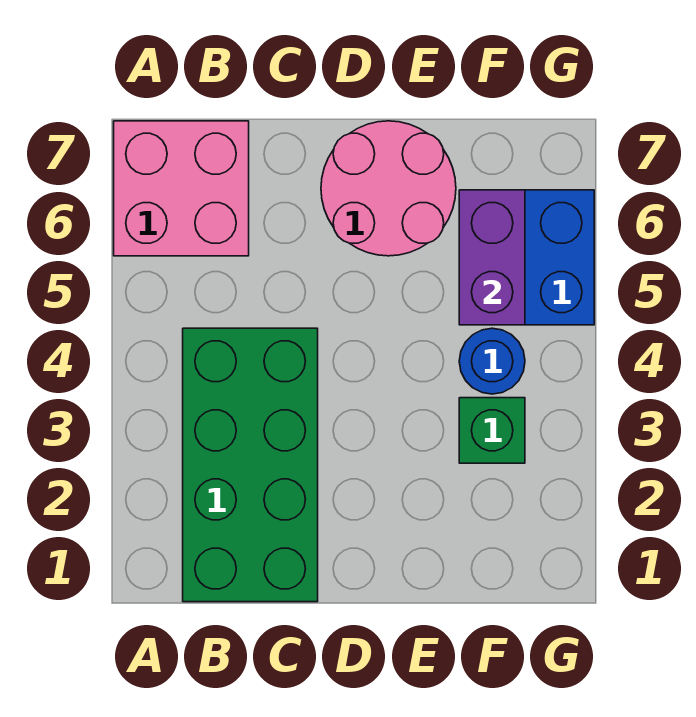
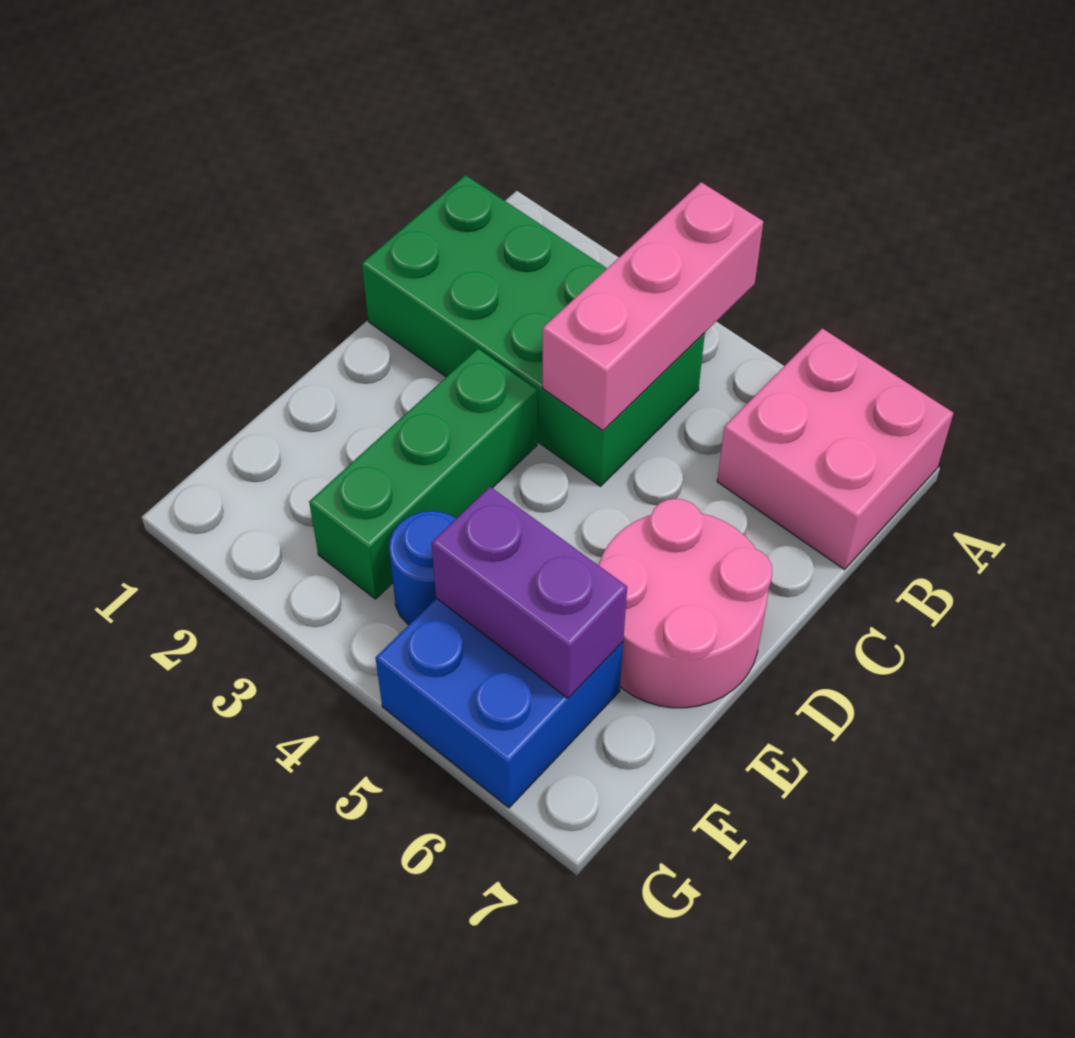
none -> pink brick A4:C4 level 2
green brick F3 level 1 -> green brick D3:F3 level 1

